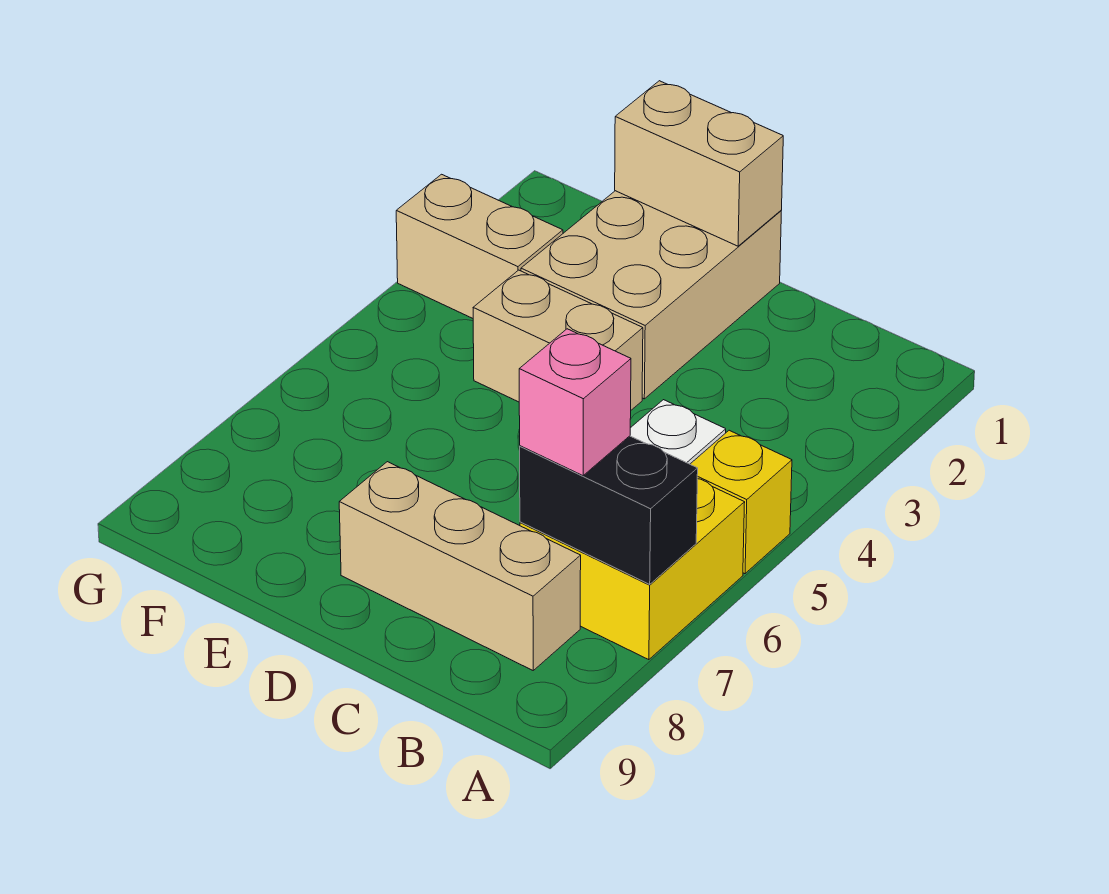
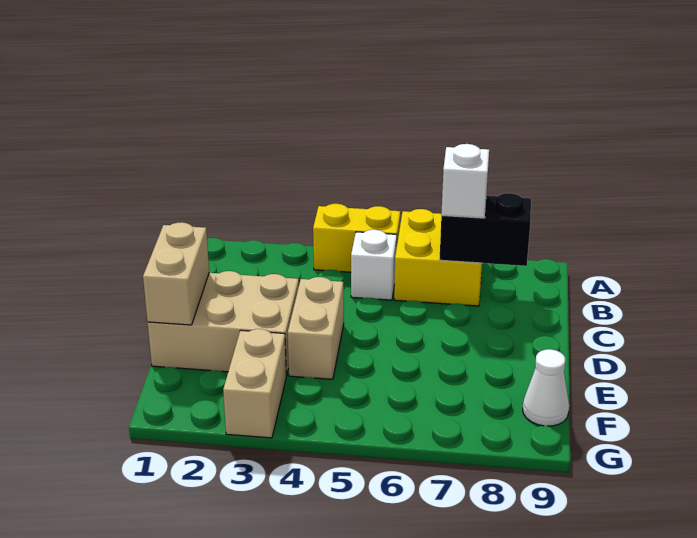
yellow brick A5 level 1 -> yellow brick A4:A5 level 1
black brick A7:B7 level 2 -> black brick B7:B8 level 2
pink brick B7 level 3 -> white brick B7 level 3
tan brick B8:D8 level 1 -> none
none -> white cone F9 level 1

